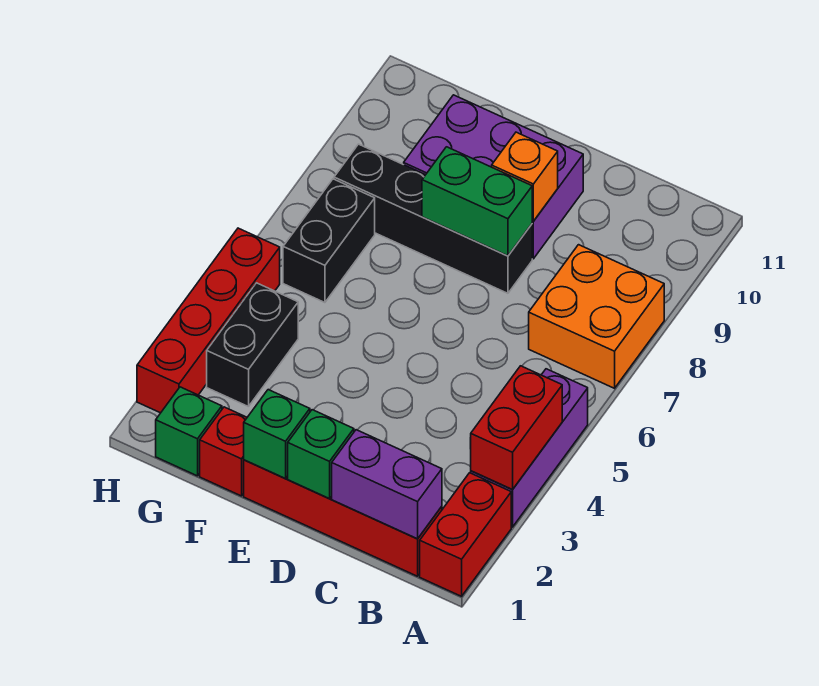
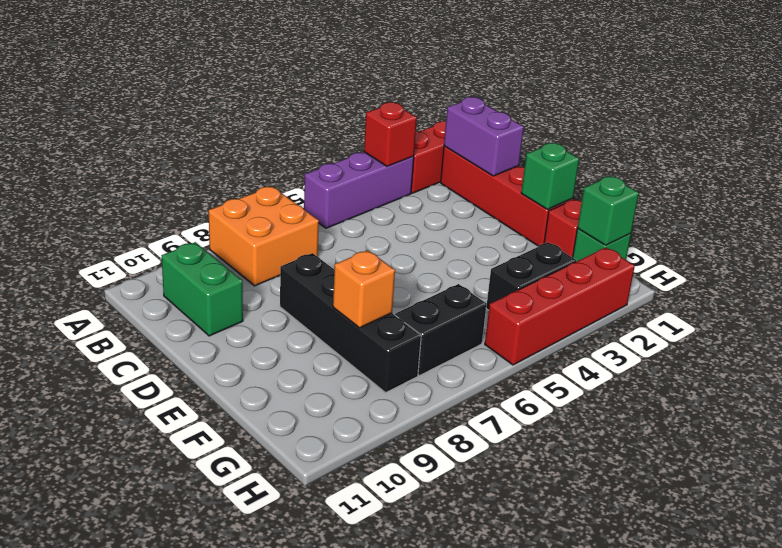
red brick A3:A4 level 2 -> red brick A3 level 2
green brick D1 level 2 -> green brick G1 level 2
green brick D8:E8 level 2 -> green brick B10:C10 level 1
purple brick D9:F10 level 1 -> none
orange brick D9 level 2 -> orange brick F8 level 2

